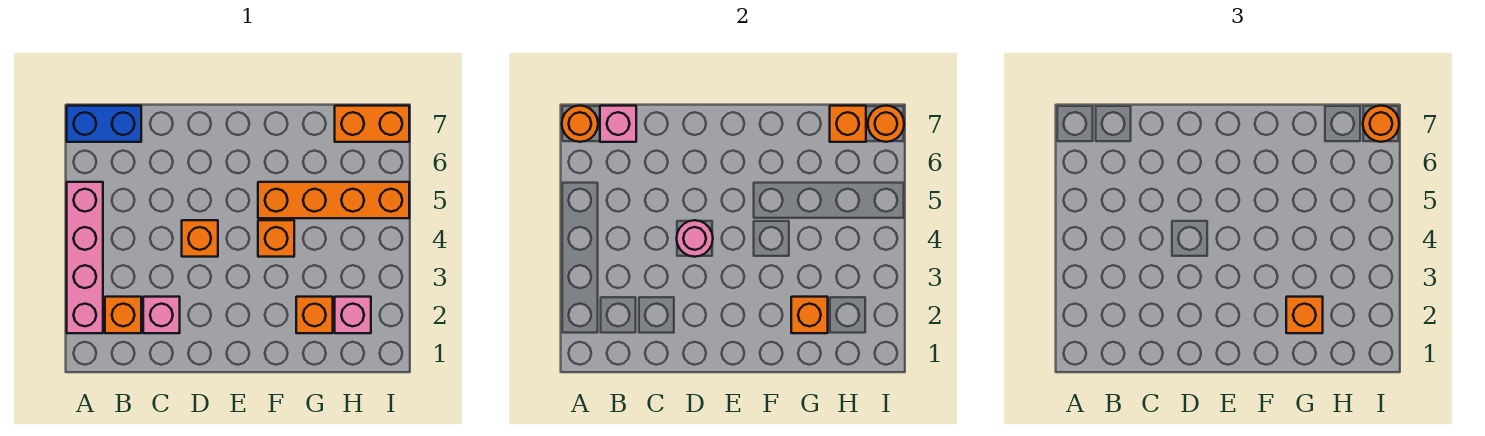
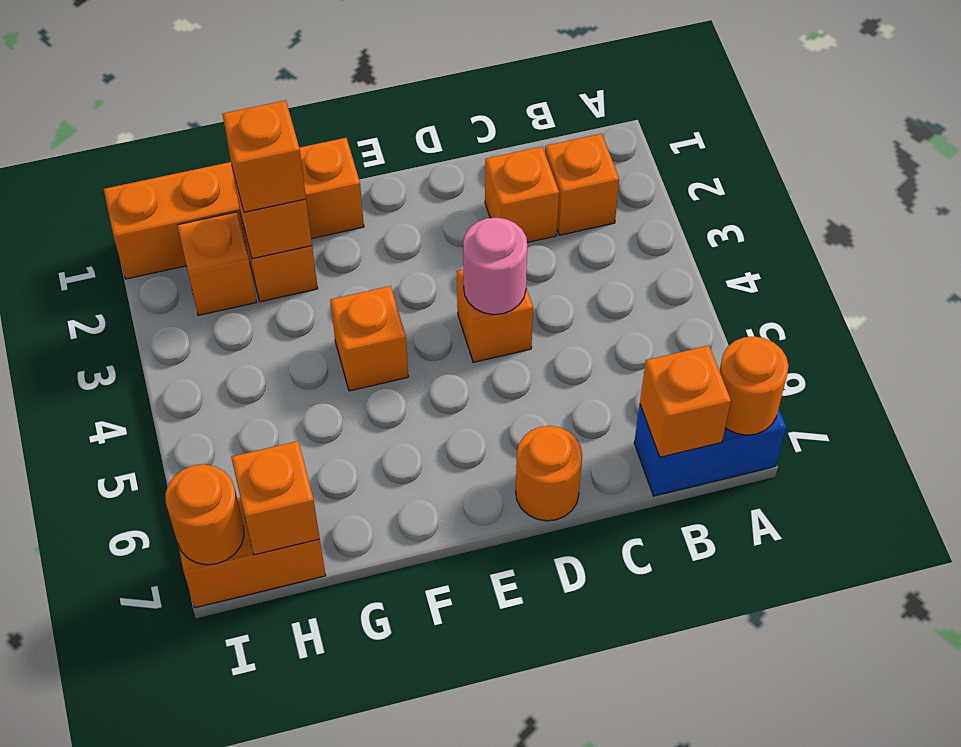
pink brick A2:A5 level 1 -> none
pink brick B7 level 2 -> orange brick B7 level 2
pink brick C2 level 1 -> orange brick C2 level 1
orange brick F5:I5 level 1 -> orange brick F1:I1 level 1
pink brick H2 level 1 -> orange brick H2 level 1
orange round brick I7 level 3 -> orange round brick D7 level 1

